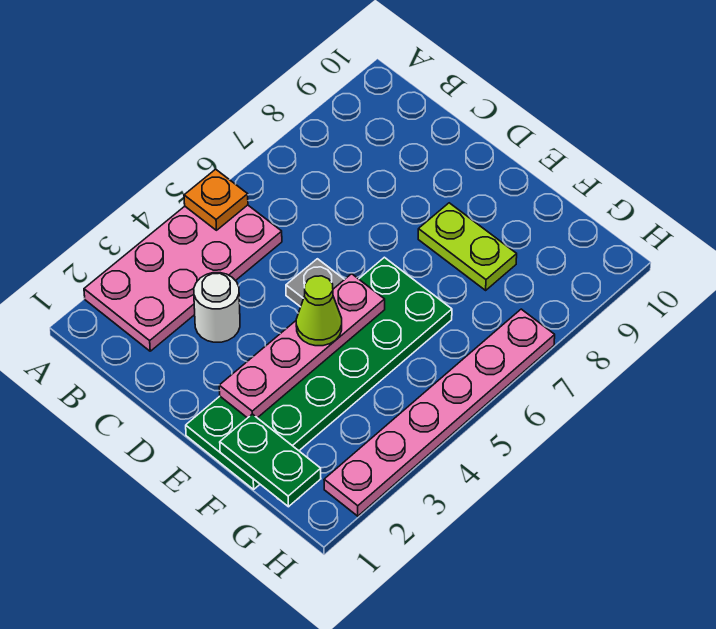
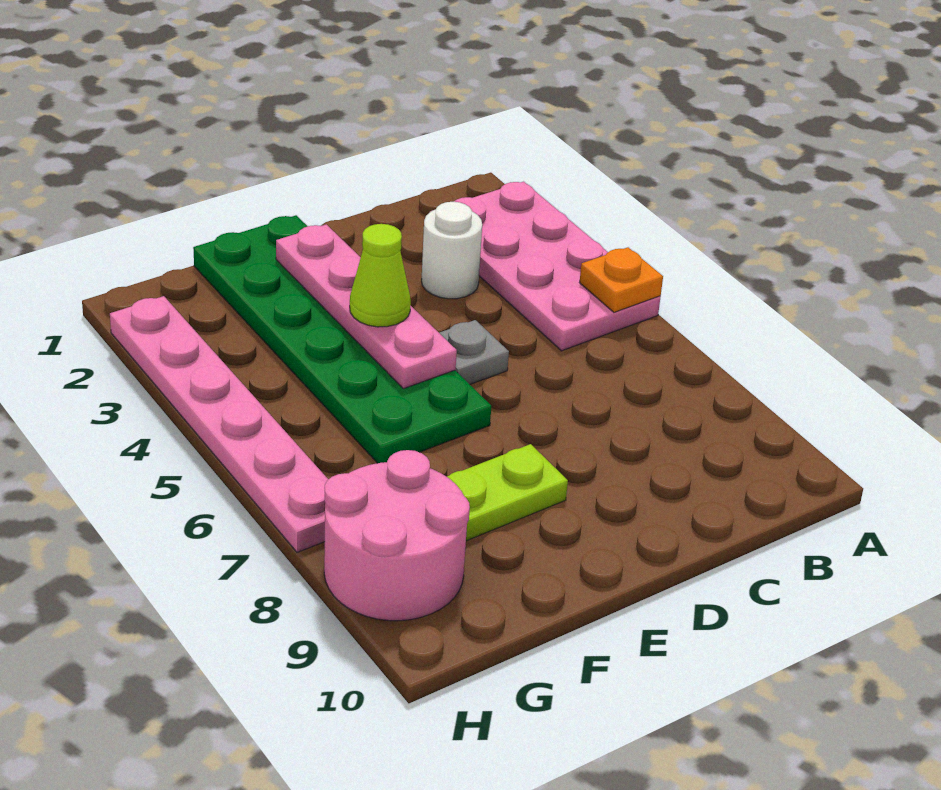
green plate F1:G1 level 2 -> none
none -> pink round brick G8:H9 level 1

